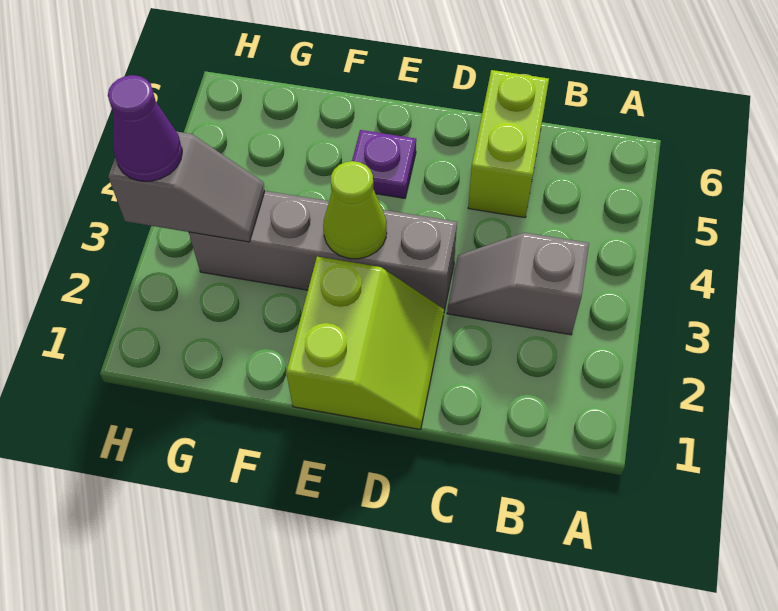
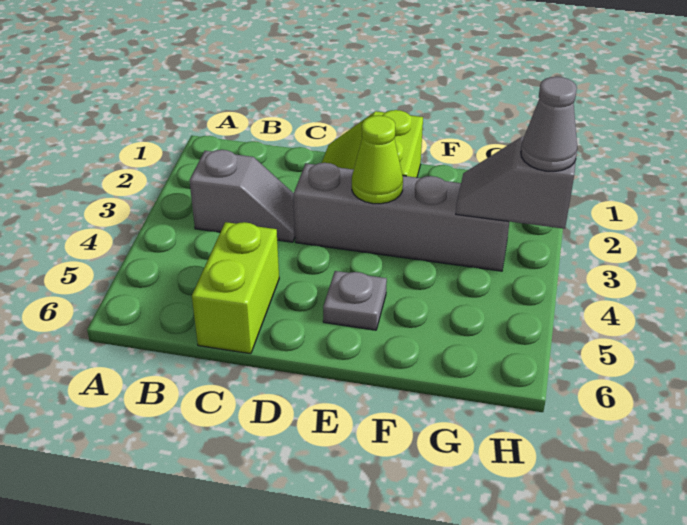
purple plate E5 level 1 -> grey plate E5 level 1
purple cone H3 level 3 -> grey cone H3 level 3

